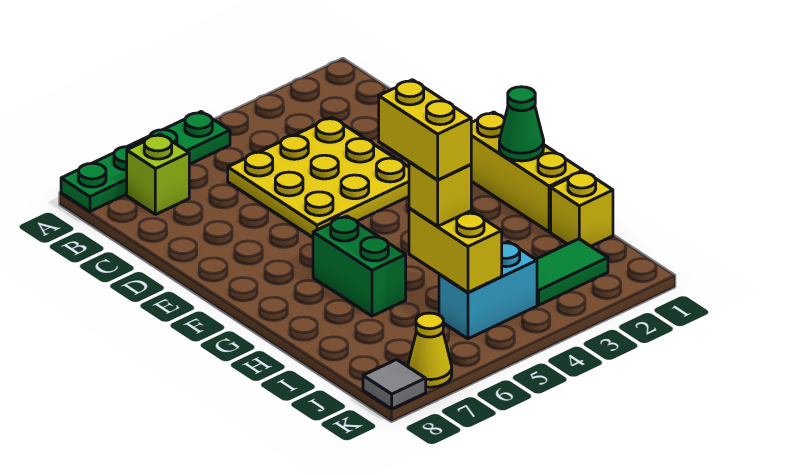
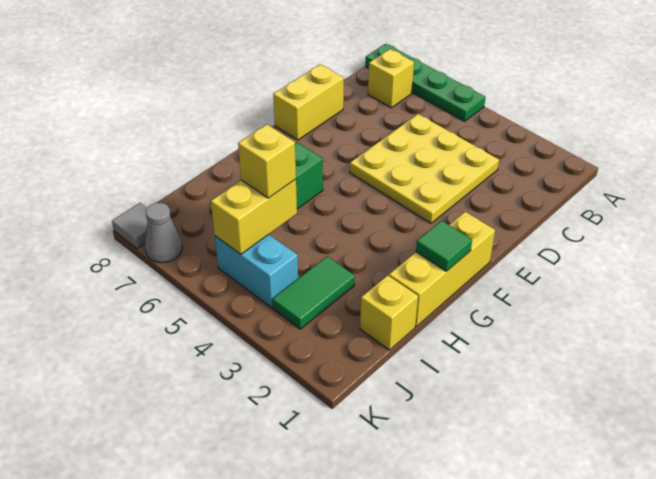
lime brick B7 level 1 -> yellow brick B7 level 1
green cone G1 level 2 -> green tile G1 level 2
yellow brick H5:I5 level 4 -> yellow brick D8:E8 level 1
green tile J2:J3 level 1 -> green tile I3:J3 level 1
yellow cone K7 level 1 -> grey cone K7 level 1

